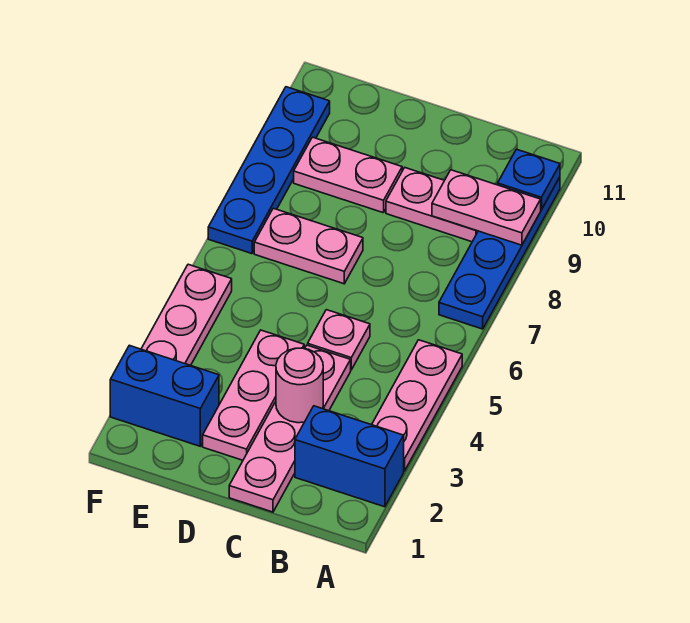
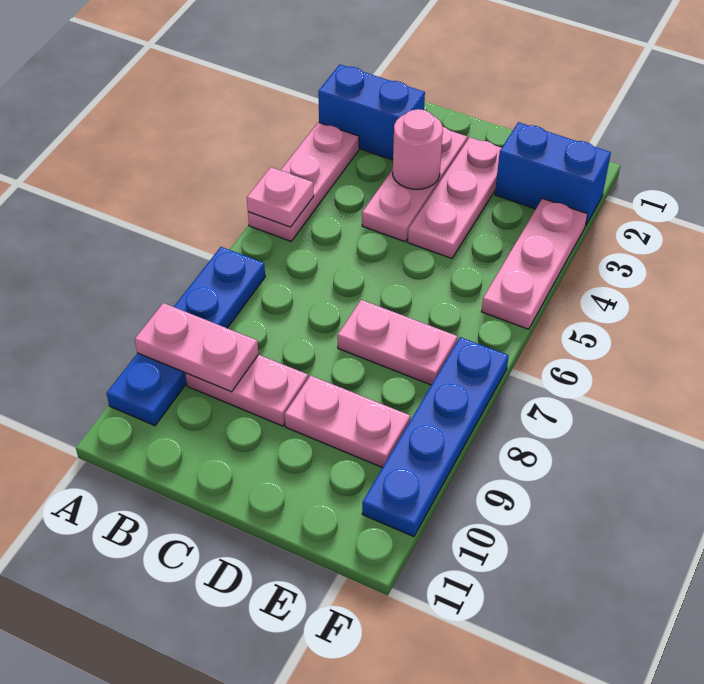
blue plate A10 level 2 -> none
pink plate C1:C4 level 1 -> pink plate C2:C4 level 1
pink plate C5 level 1 -> pink plate A5 level 2

